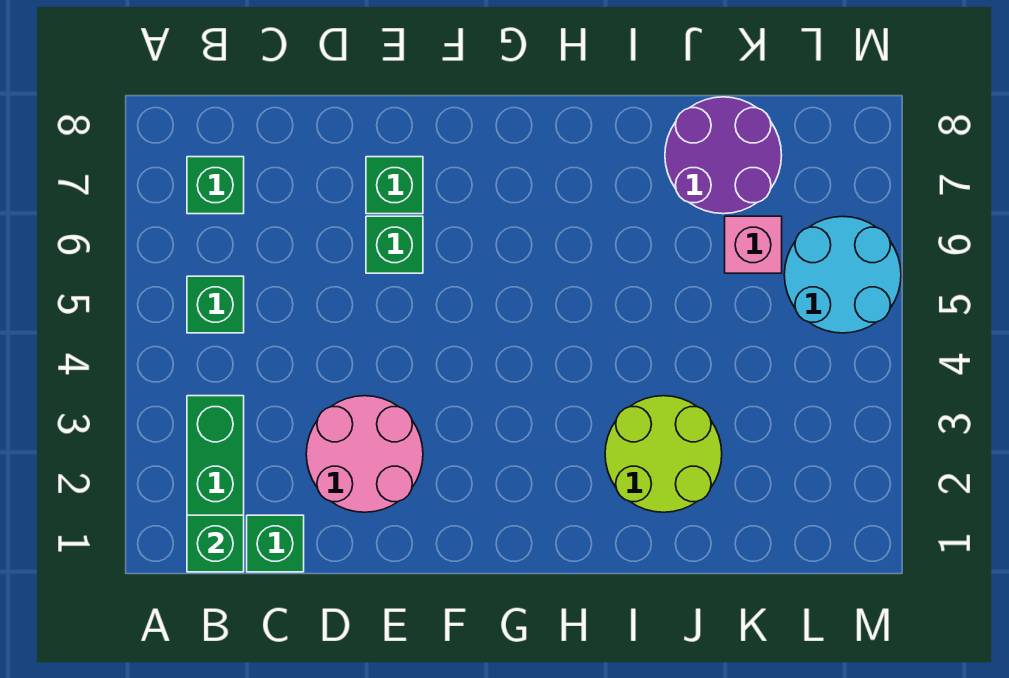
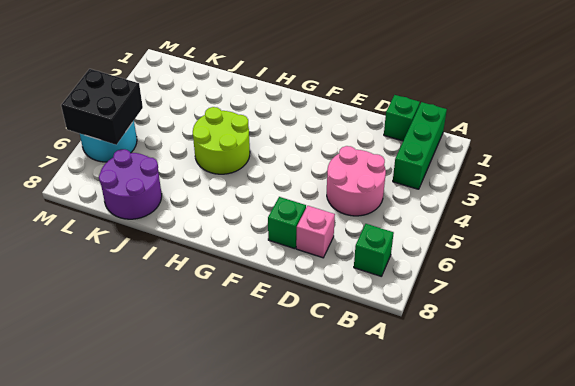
green brick B1 level 2 -> none
green brick B5 level 1 -> none
pink round brick D2:E3 level 1 -> pink round brick C4:D5 level 1
green brick E6 level 1 -> none
lime round brick I2:J3 level 1 -> lime round brick H4:I5 level 1
pink brick K6 level 1 -> pink brick D7 level 1
none -> black brick L5:M6 level 2

